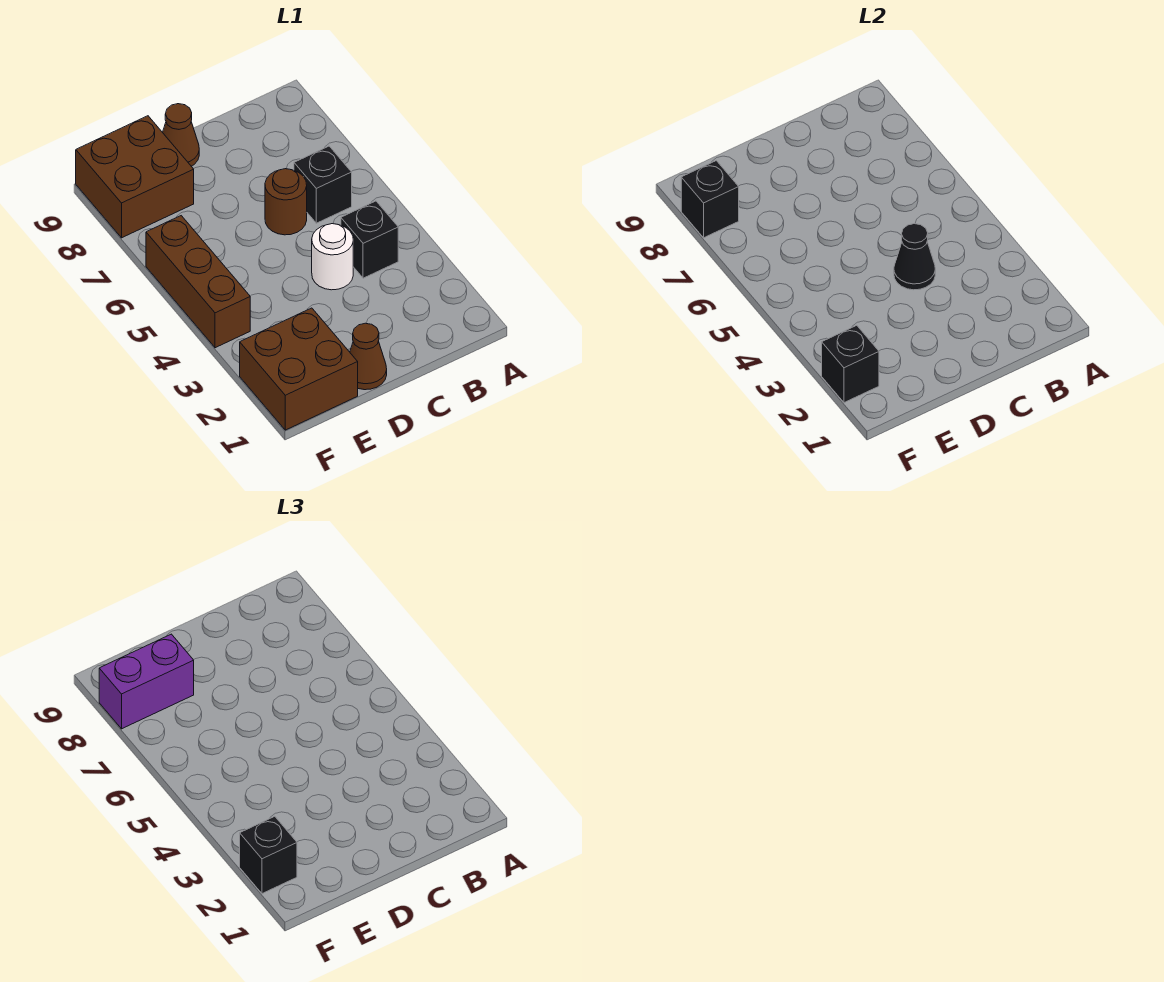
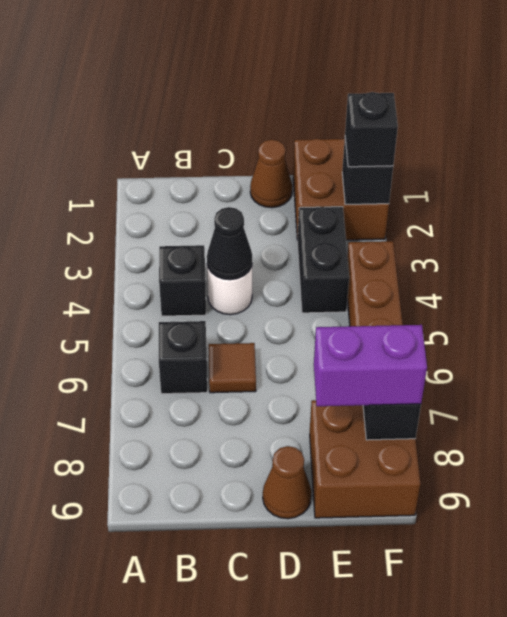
brown round brick C6 level 1 -> brown tile C6 level 1
none -> black brick E3:E4 level 1

